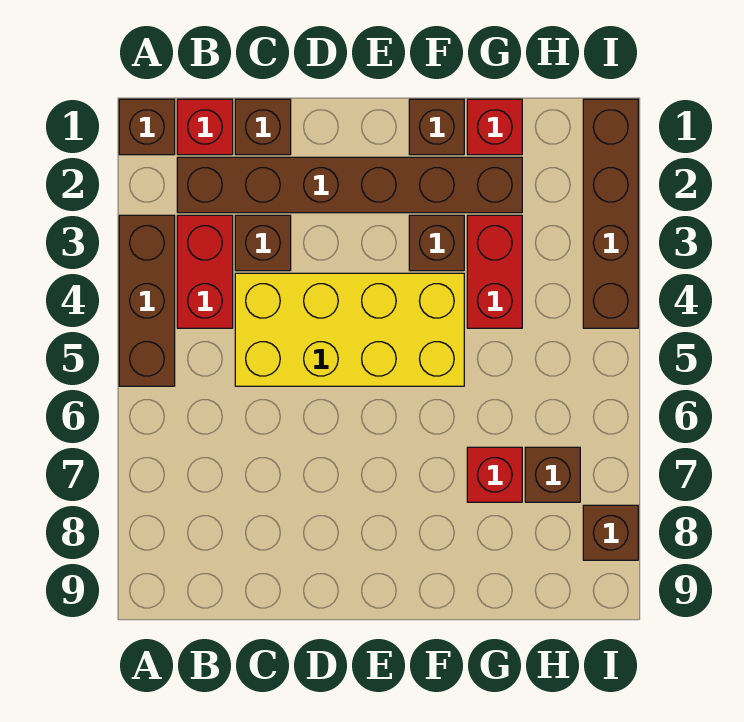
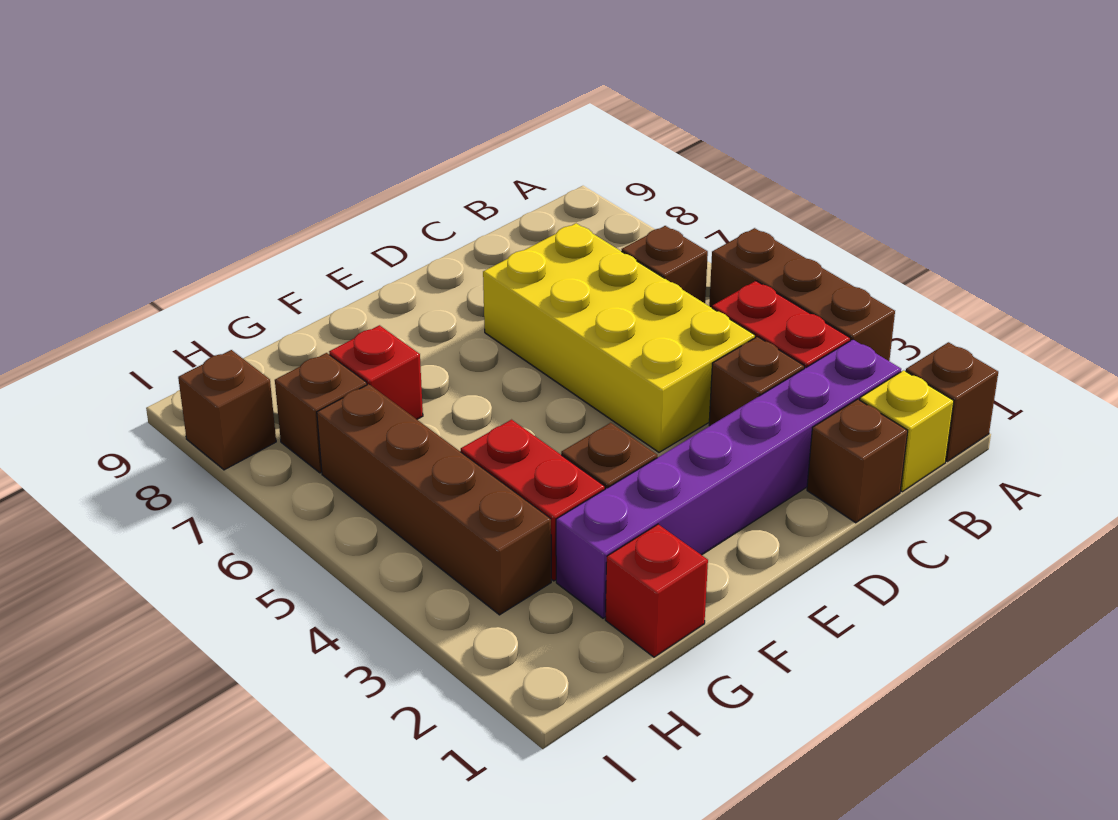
red brick B1 level 1 -> yellow brick B1 level 1
brown brick B2:G2 level 1 -> purple brick B2:G2 level 1
yellow brick C4:F5 level 1 -> yellow brick C4:D7 level 1
brown brick F1 level 1 -> brown brick B6 level 1
brown brick I1:I4 level 1 -> brown brick H3:H6 level 1

